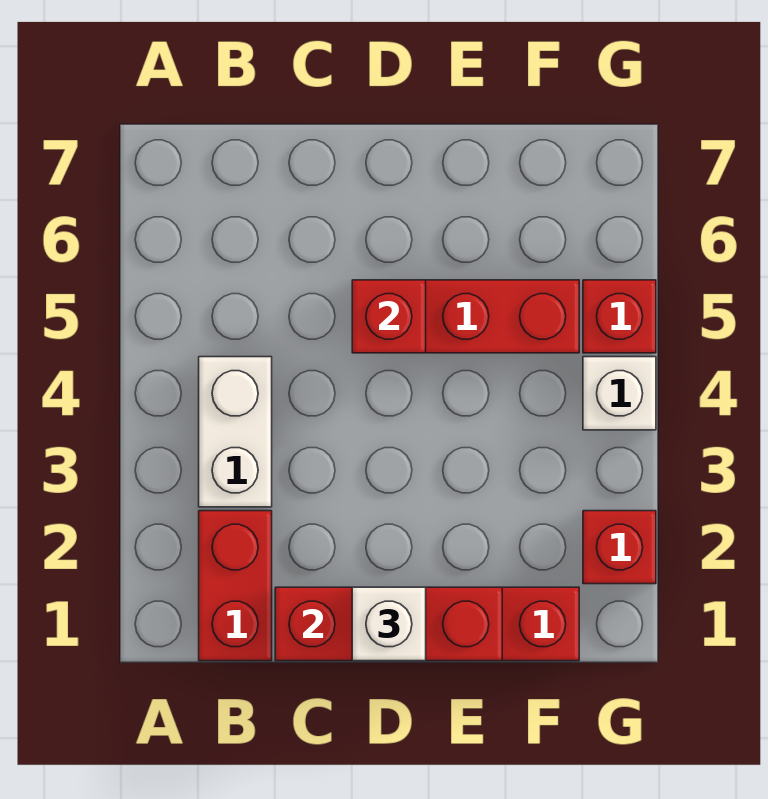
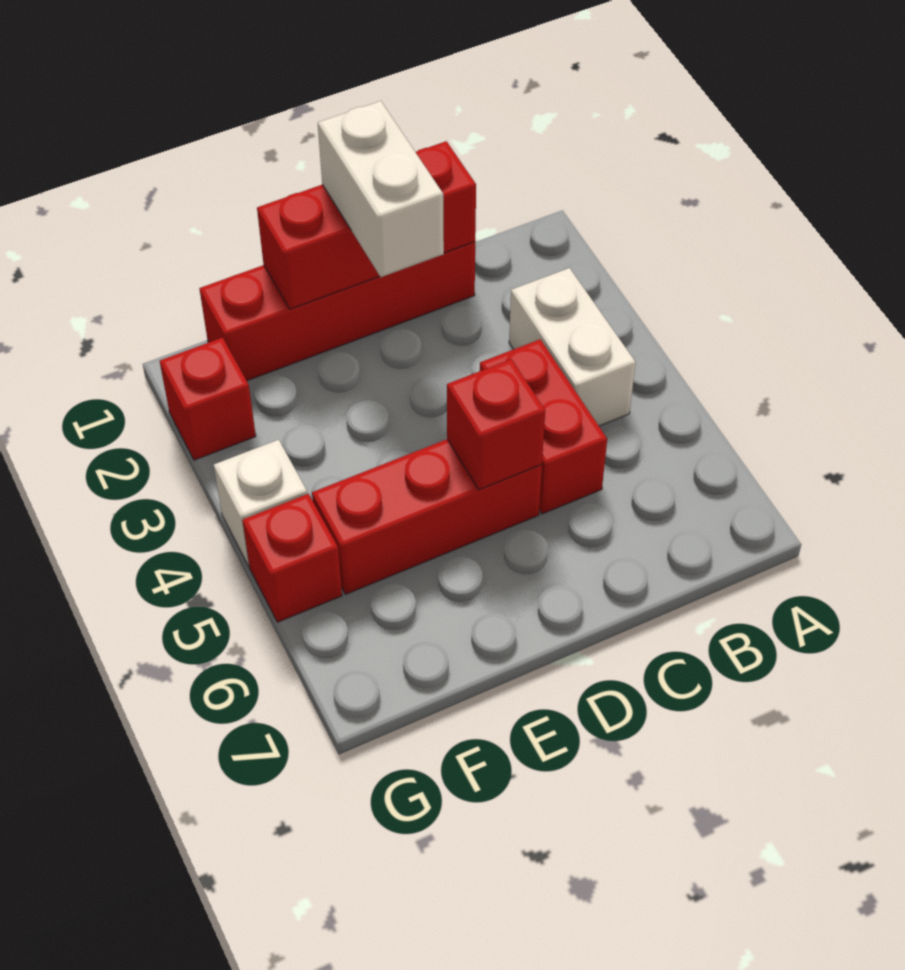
red brick B1:B2 level 1 -> red brick C4:C5 level 1
white brick D1 level 3 -> white brick D1:D2 level 3

